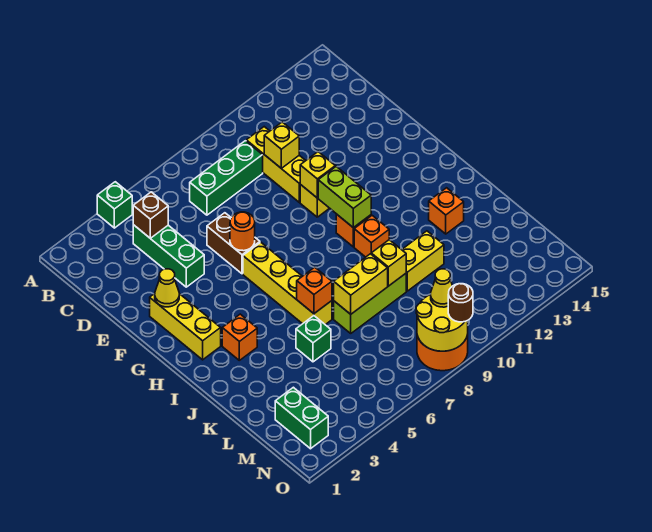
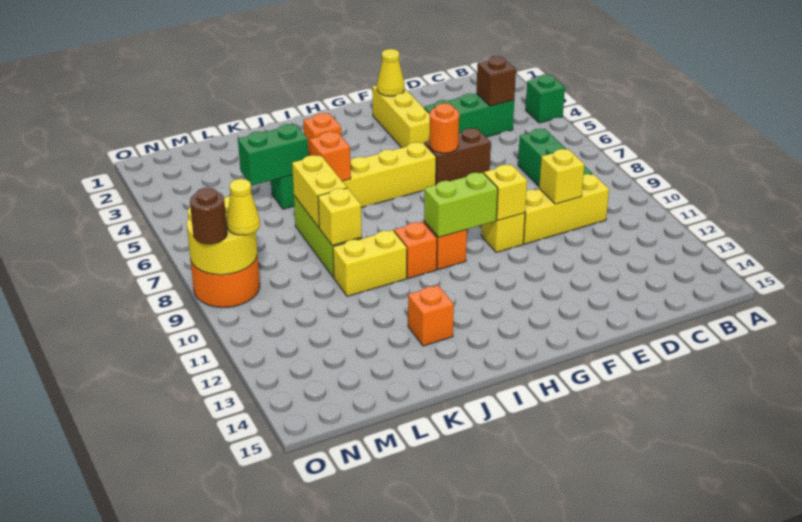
yellow brick F2:H2 level 1 -> yellow brick F2:F4 level 1
yellow brick K10:K11 level 1 -> yellow brick J10:K10 level 1
green brick M2:N2 level 1 -> green brick K5:L5 level 2

